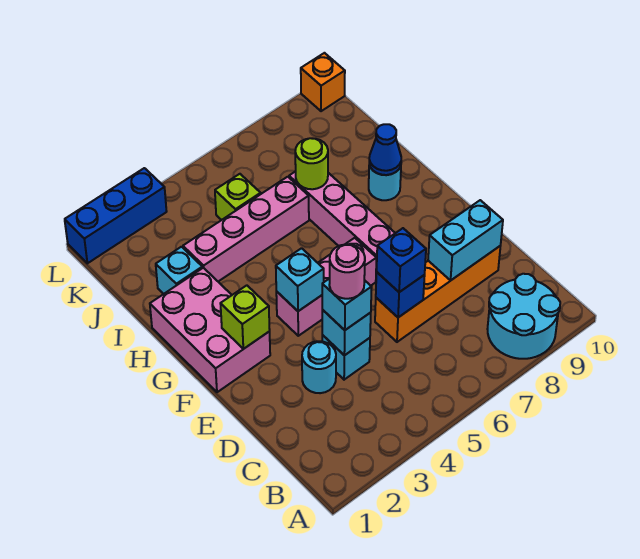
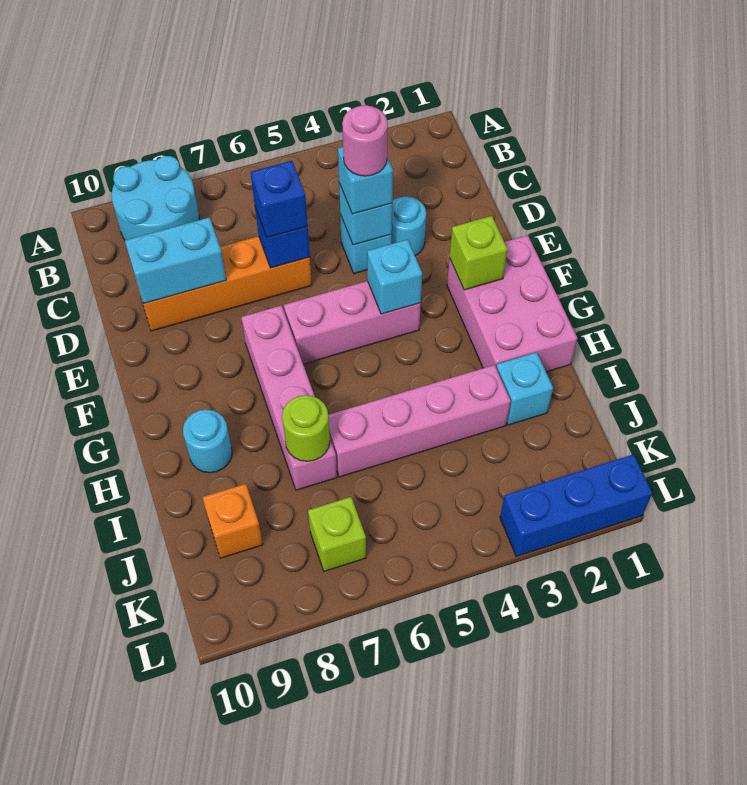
blue cone H9 level 2 -> none
lime brick J5 level 1 -> lime brick K7 level 1
orange brick L10 level 1 -> orange brick J9 level 1

